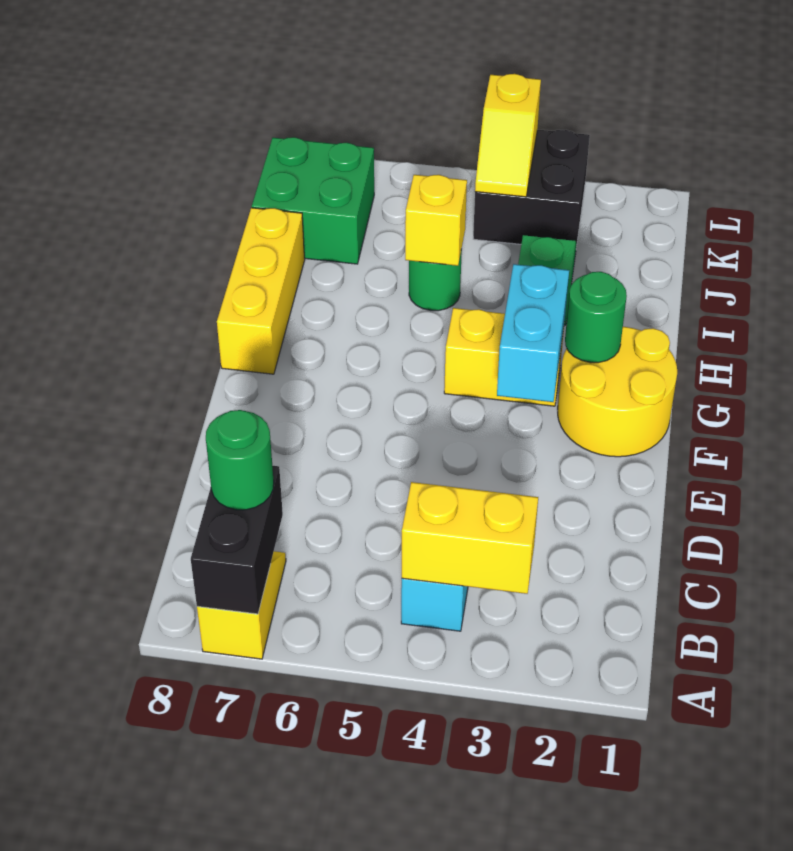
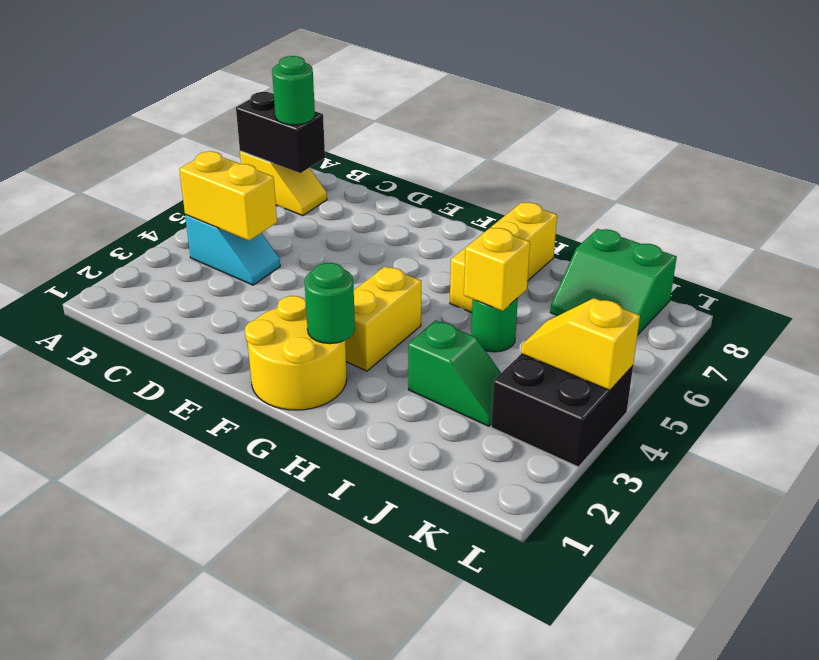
yellow brick B3:B4 level 2 -> yellow brick B4:C4 level 2
cyan brick F3:G3 level 2 -> none
yellow brick G8:I8 level 1 -> yellow brick H6:H8 level 1
green brick J7:K8 level 1 -> green slope J7:K8 level 1 top 8

